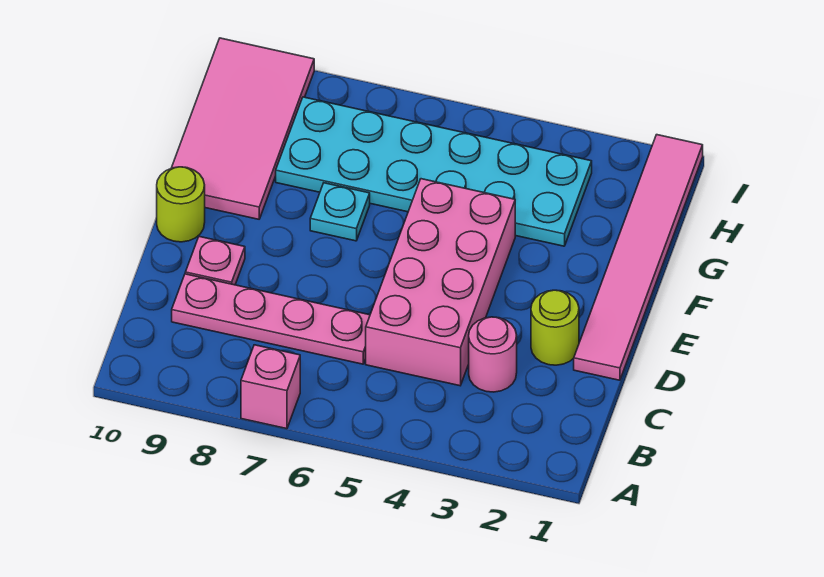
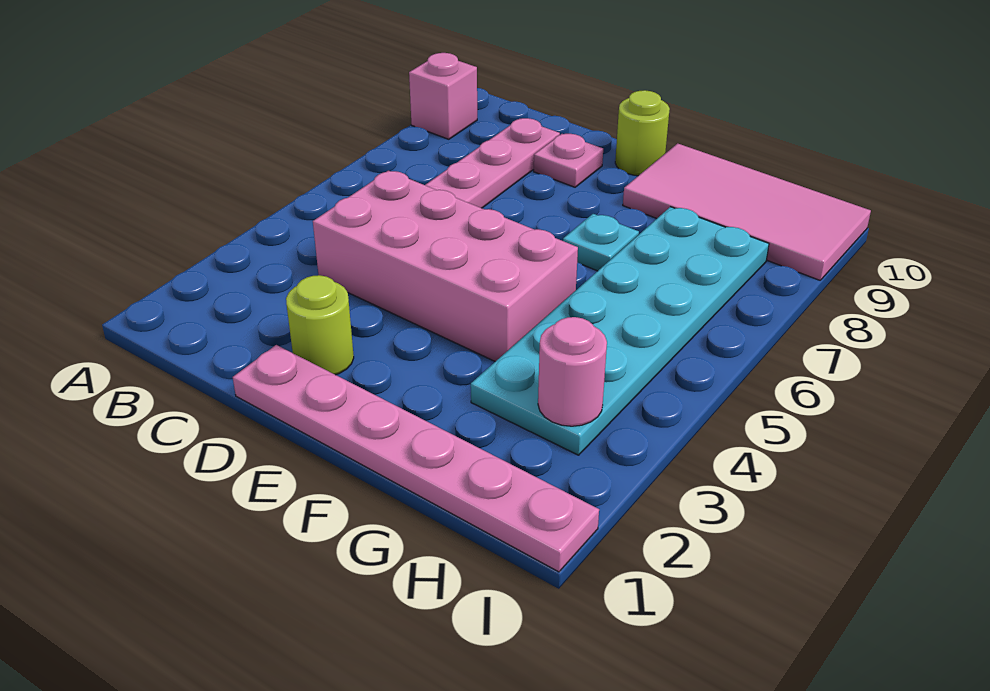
pink brick A7 level 1 -> pink brick A9 level 1
pink round brick C3 level 1 -> pink round brick H3 level 2
pink tile D1:I1 level 1 -> pink plate D1:I1 level 1

